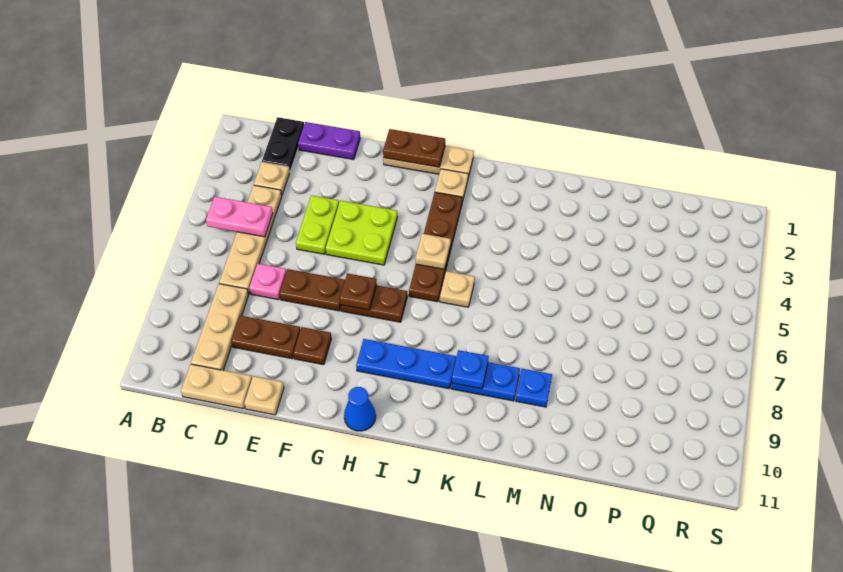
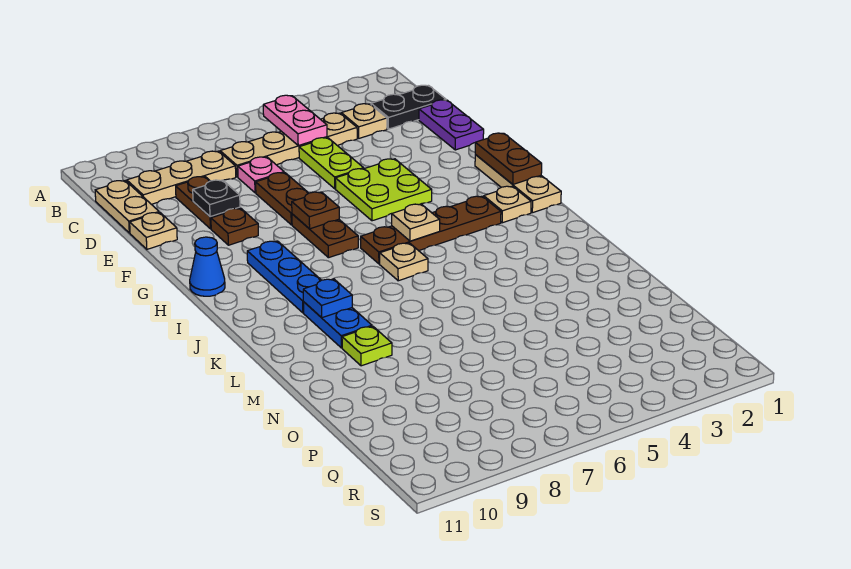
lime plate E4:E5 level 1 -> lime plate D5:E5 level 1
none -> black plate E9 level 2
blue plate M9 level 1 -> lime plate M9 level 1

